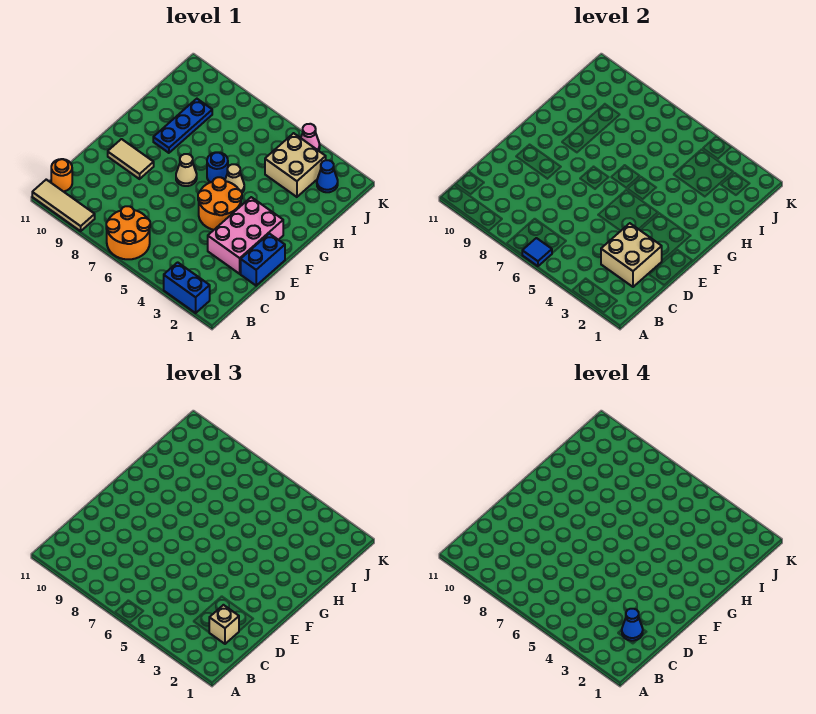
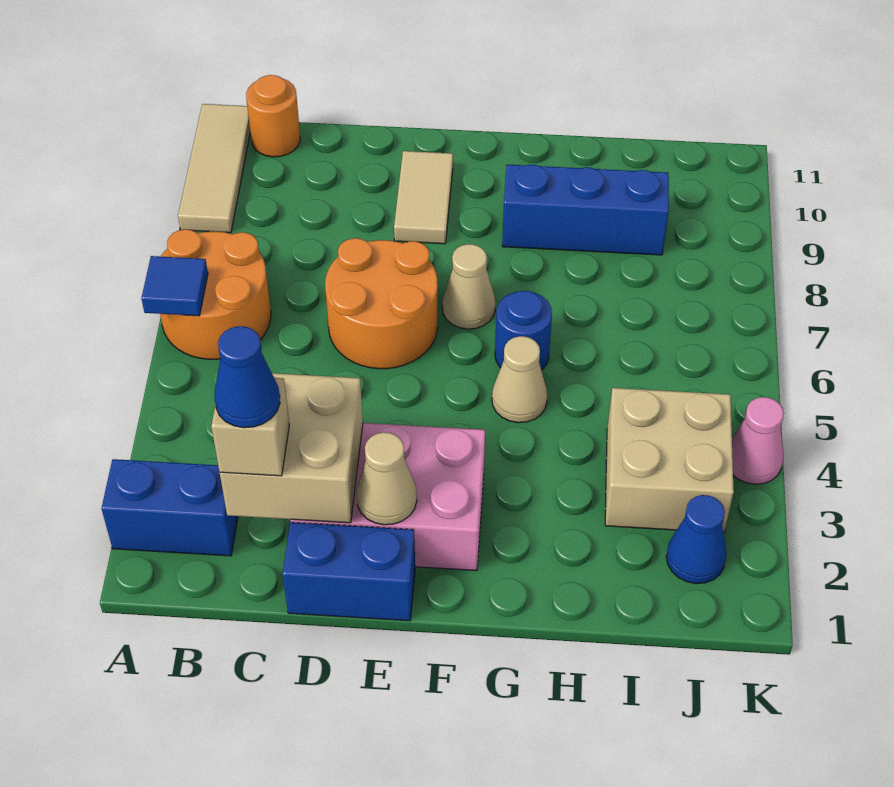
blue brick A2:A3 level 1 -> blue brick A2:B2 level 1
none -> tan cone E2 level 2
orange round brick E4:F5 level 1 -> orange round brick D6:E7 level 1
blue plate G9:I9 level 1 -> blue brick G9:I9 level 1

